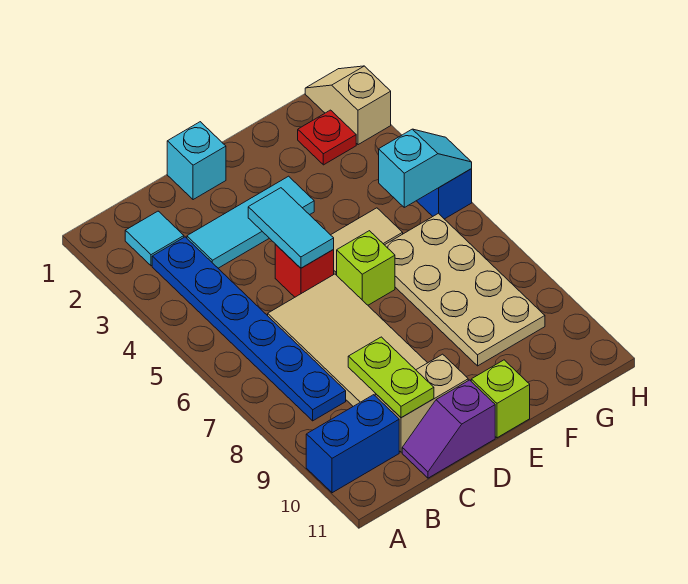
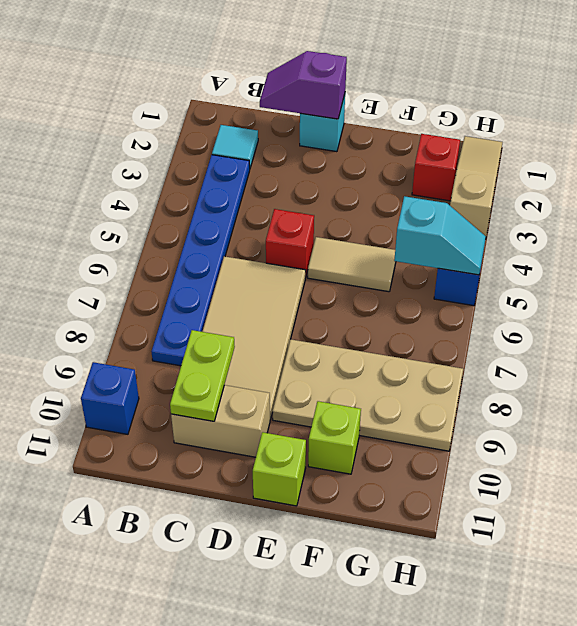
blue brick A10:B10 level 1 -> blue brick A10 level 1
cyan tile C3:E3 level 1 -> none
purple slope C11:D11 level 1 top D -> purple slope C1:D1 level 2 top D
cyan tile D4:D5 level 2 -> none
lime brick E6 level 1 -> lime brick F10 level 1
tan plate F6:G9 level 1 -> tan plate E8:H9 level 1
red plate G2 level 1 -> red brick G2 level 1
tan slope H1:H2 level 1 top 2 -> tan slope H1:H3 level 1 top 3

